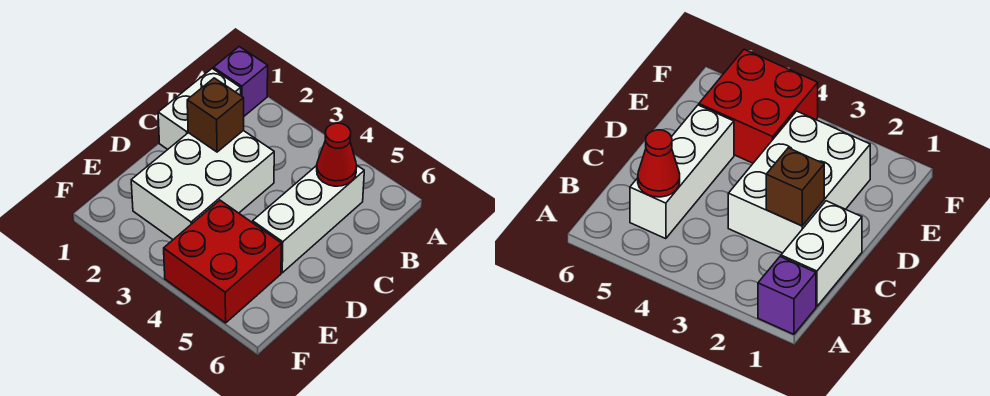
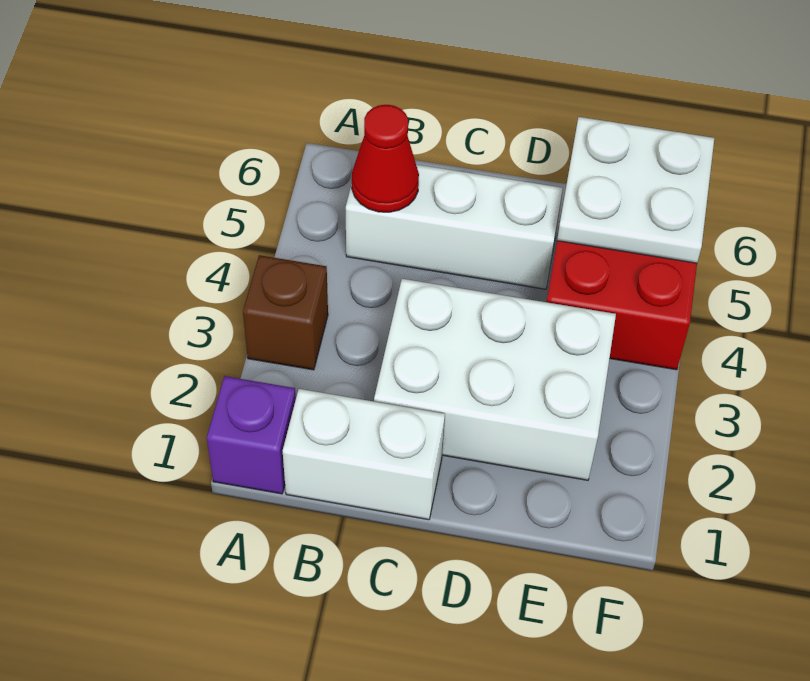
brown brick C2 level 2 -> brown brick A3 level 1
none -> white plate E5:F6 level 2

